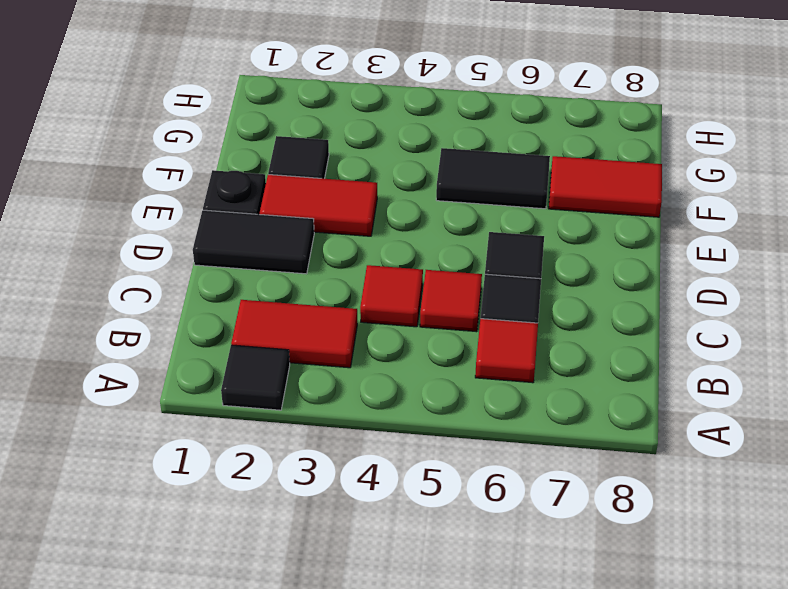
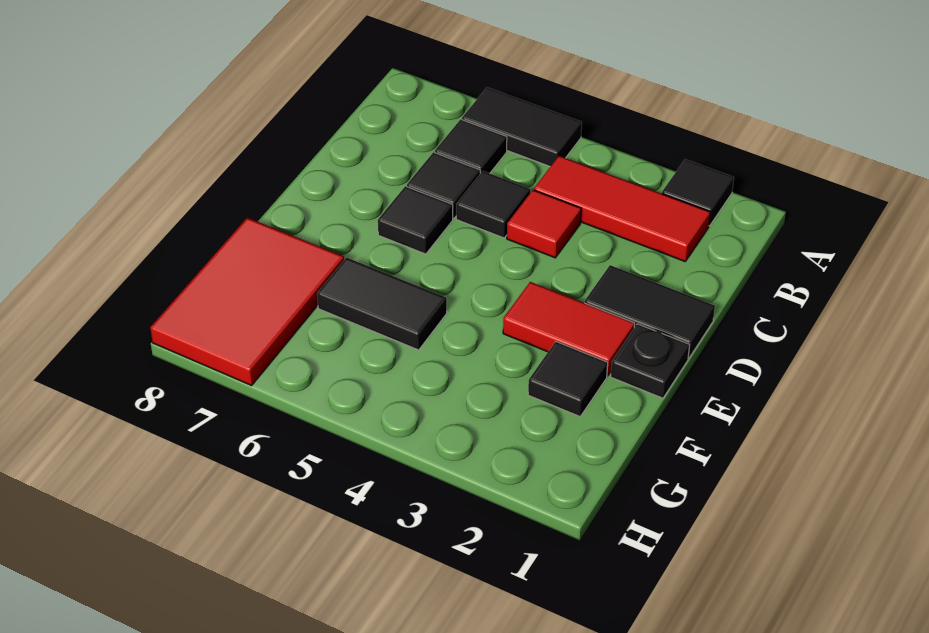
none -> black tile A5:A6 level 1
red tile B2:B3 level 1 -> red tile B2:B4 level 1
red tile B6 level 1 -> black tile B6 level 1
red tile C5 level 1 -> black tile C5 level 1
red tile F7:F8 level 1 -> red tile F7:H8 level 1

